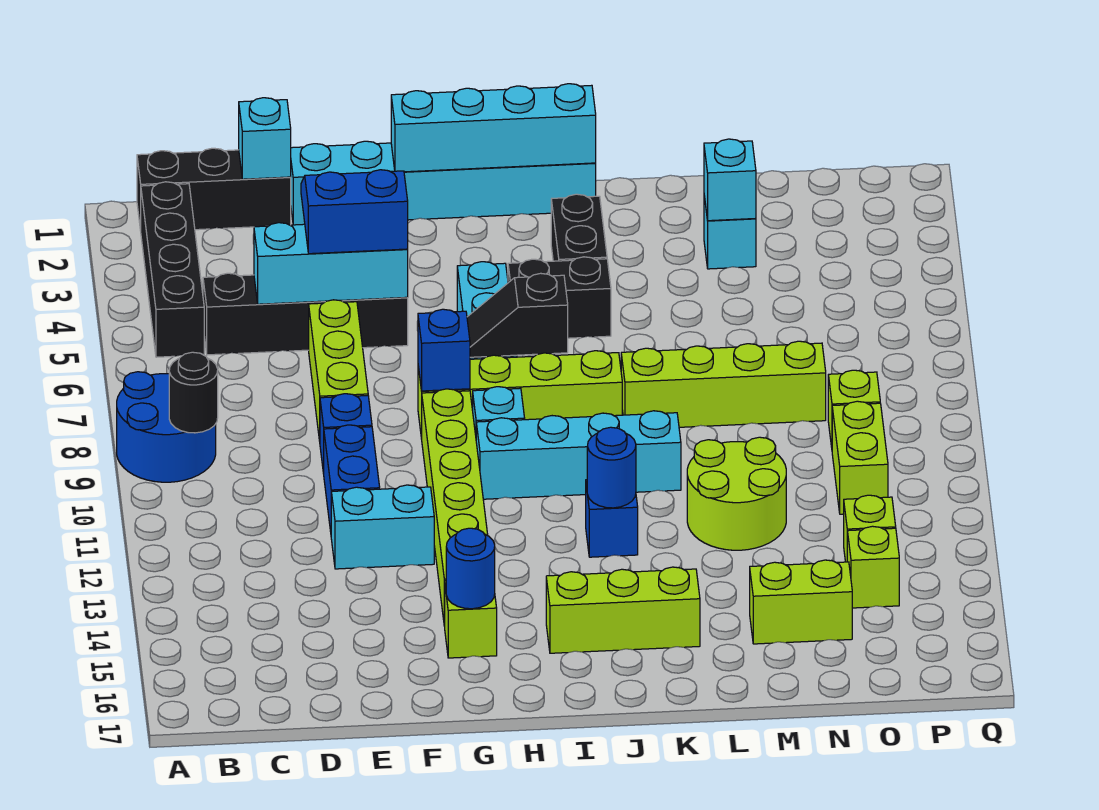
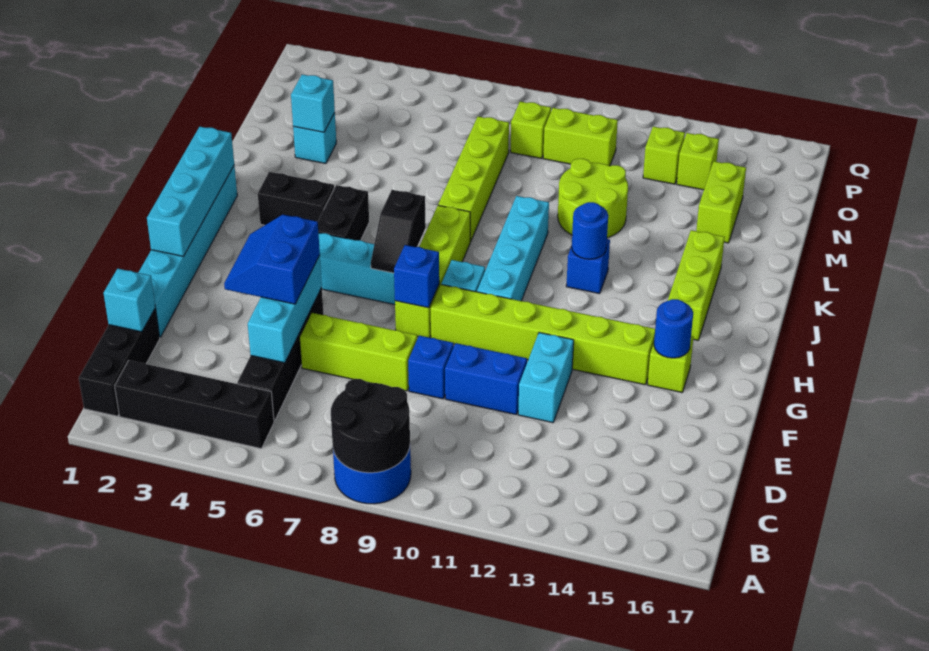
black round brick B9 level 2 -> black round brick A8:B9 level 2

